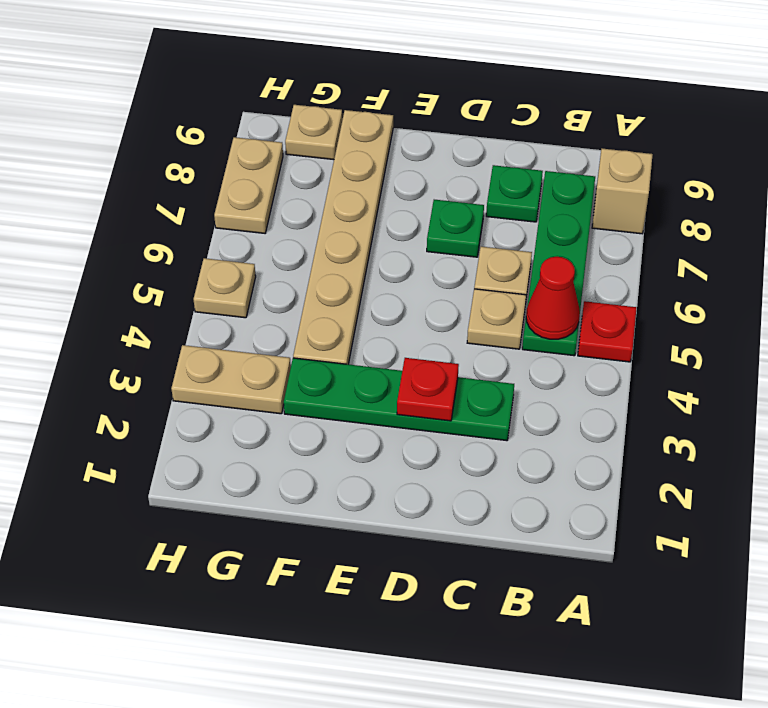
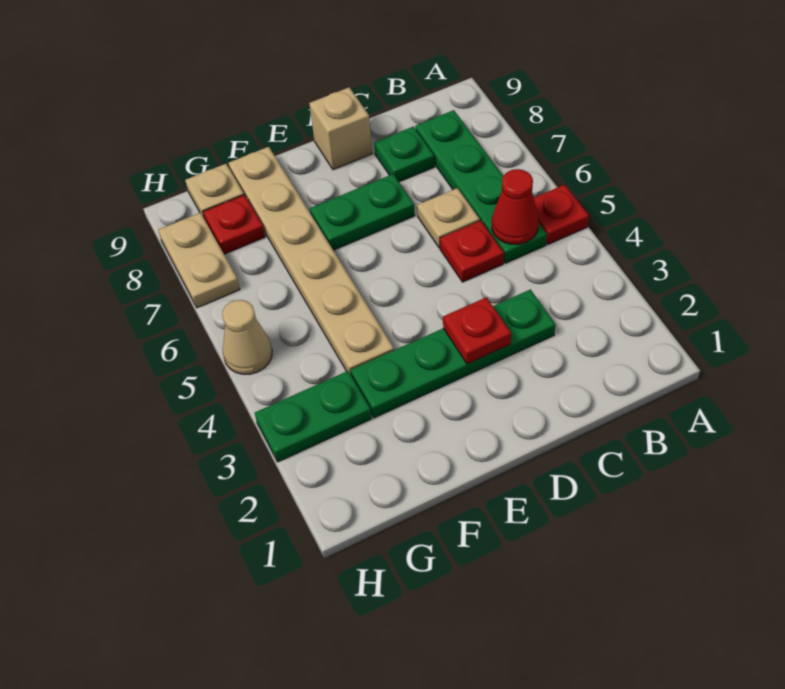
tan brick A8 level 1 -> tan brick D9 level 1
tan plate C5 level 1 -> red plate C5 level 1
green plate D7 level 1 -> green plate D7:E7 level 1
tan plate G3:H3 level 1 -> green plate G3:H3 level 1
none -> red plate G8 level 1
tan plate H5 level 1 -> tan cone H5 level 1

